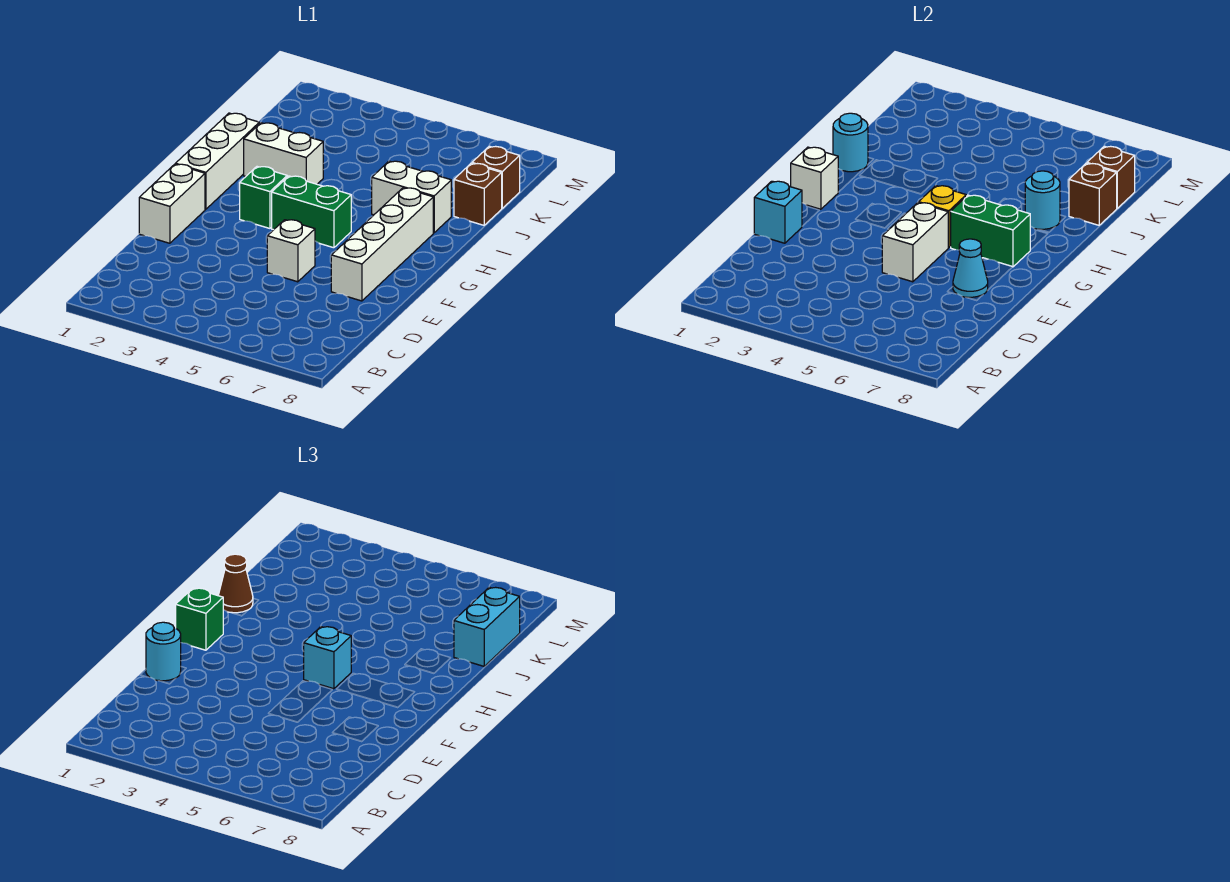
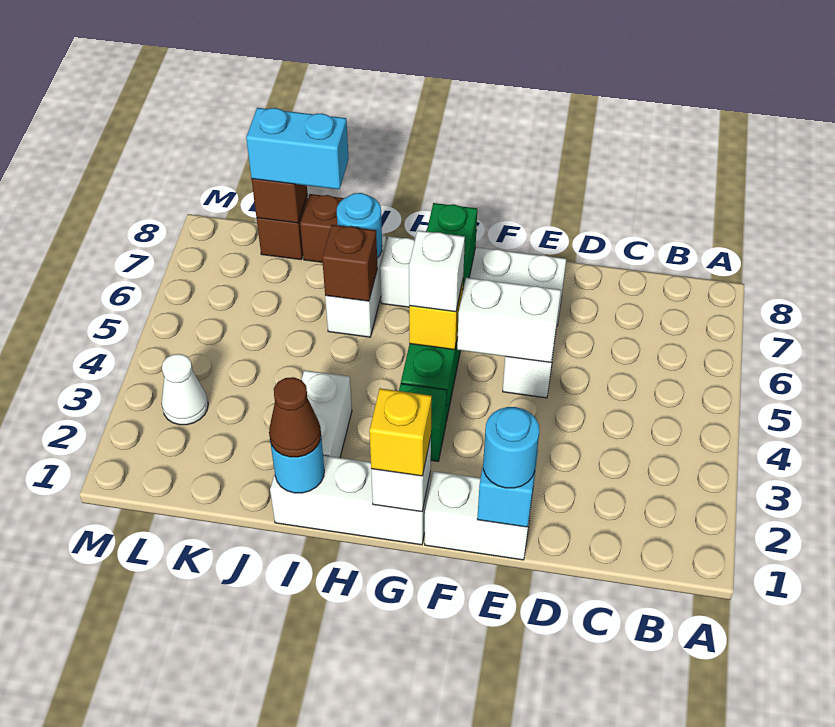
cyan cone E7 level 2 -> none
green brick G1 level 3 -> yellow brick G1 level 3
cyan brick G5 level 3 -> white brick G5 level 3
brown brick J8 level 2 -> brown brick I6 level 2
none -> white cone L3 level 1

